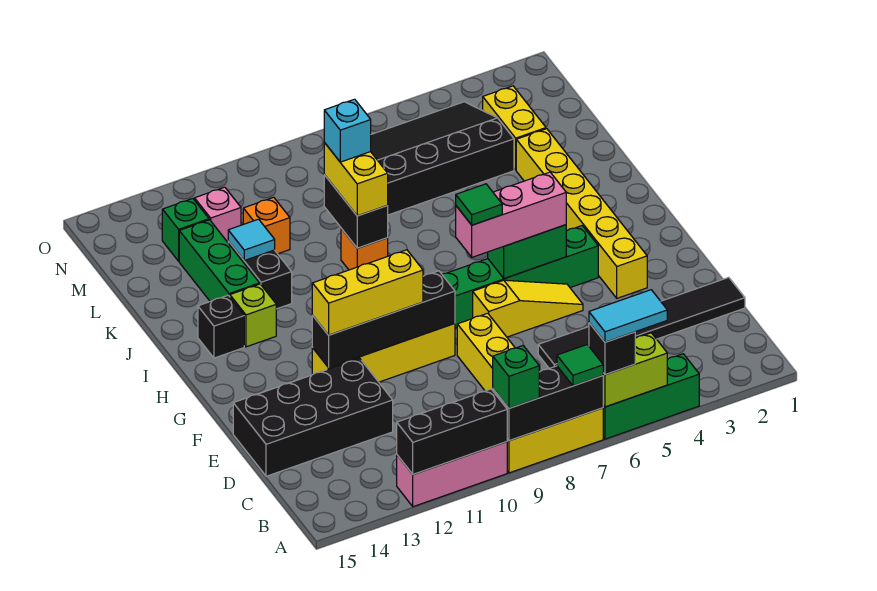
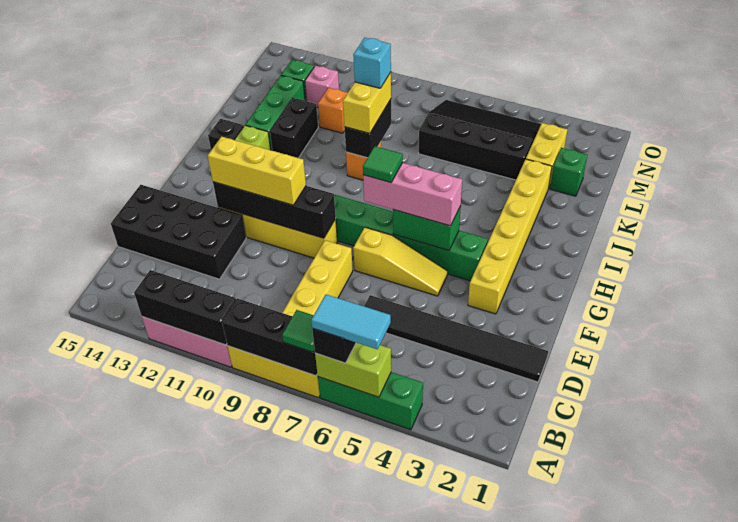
green brick A9 level 3 -> green brick L2 level 1
cyan tile K12 level 2 -> none

